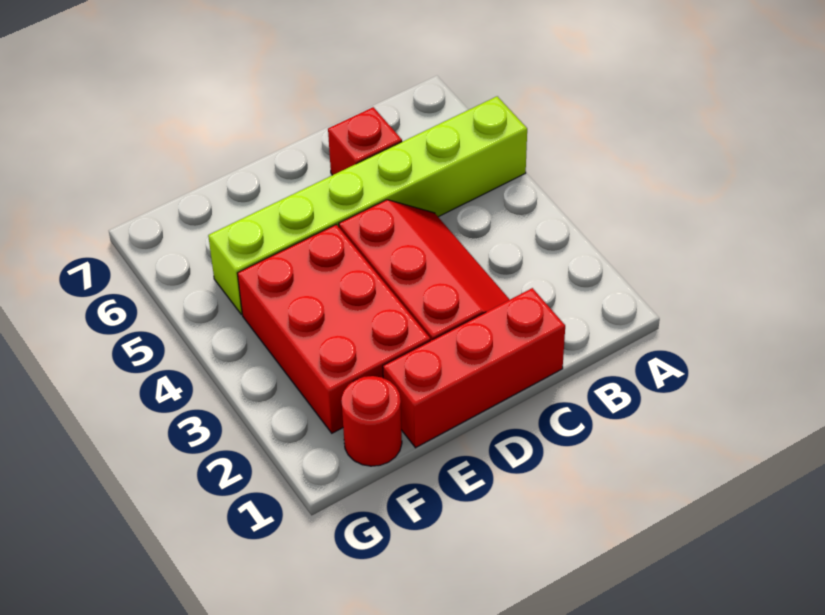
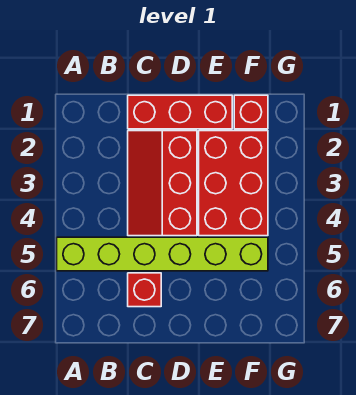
red round brick F1 level 1 -> red brick F1 level 1

